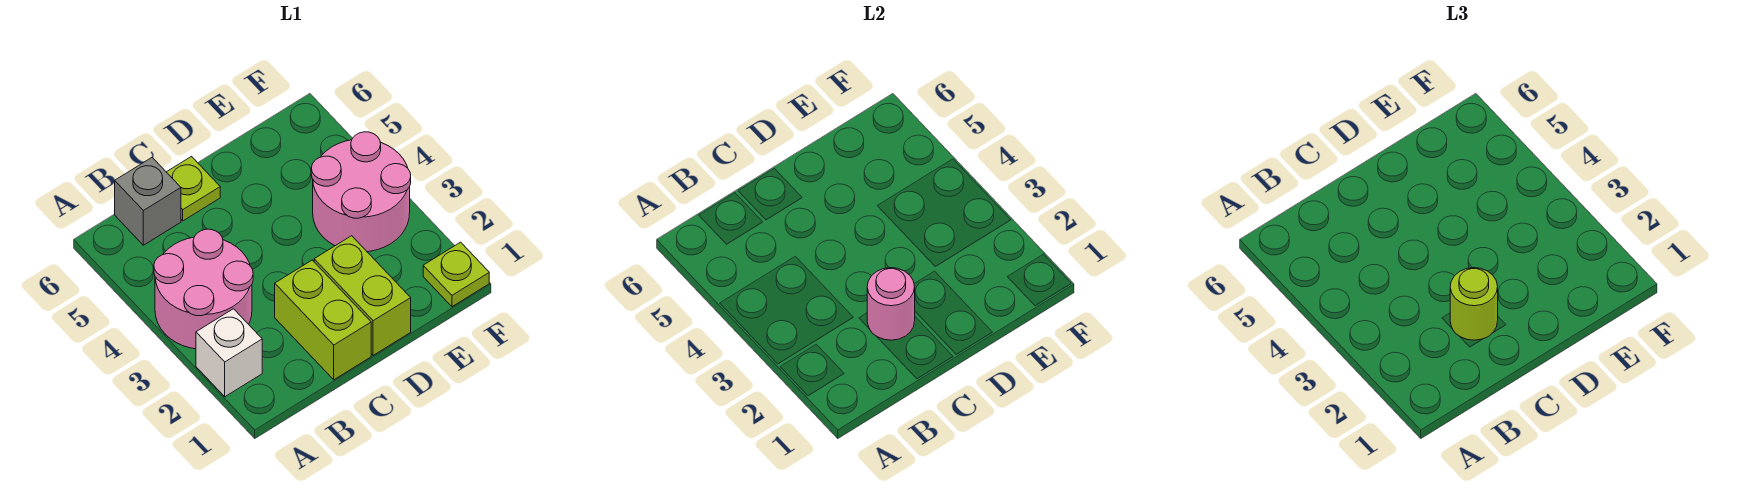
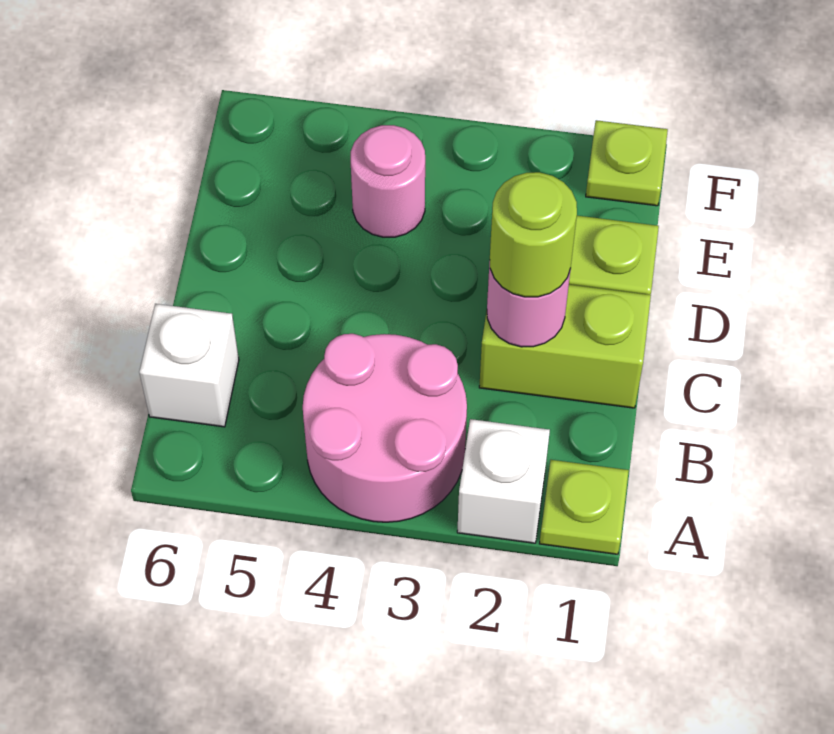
grey brick B6 level 1 -> white brick B6 level 1
lime plate C6 level 1 -> lime plate A1 level 1
pink round brick E3:F4 level 1 -> pink round brick E4 level 1

